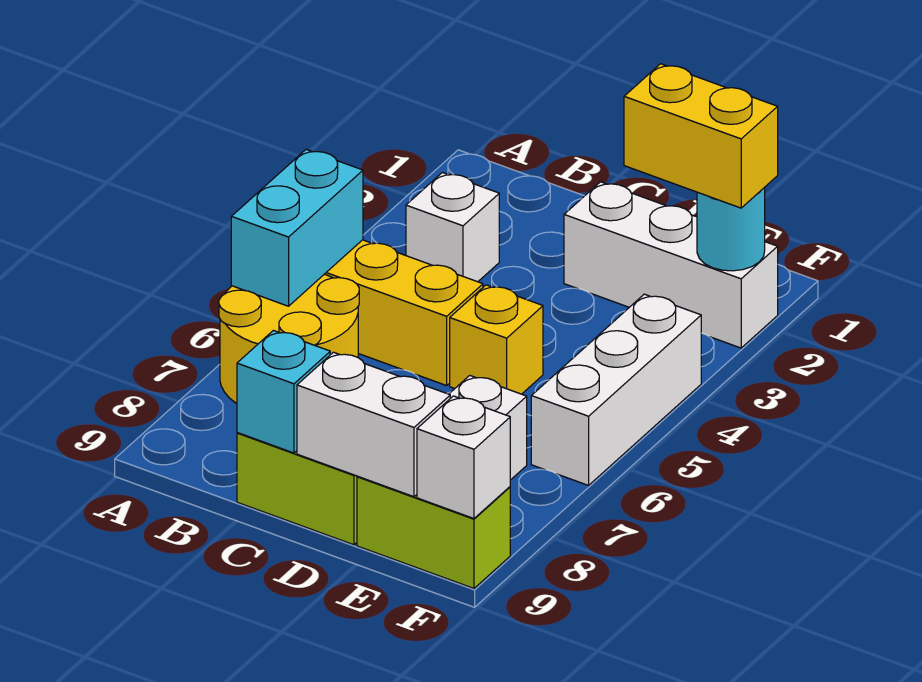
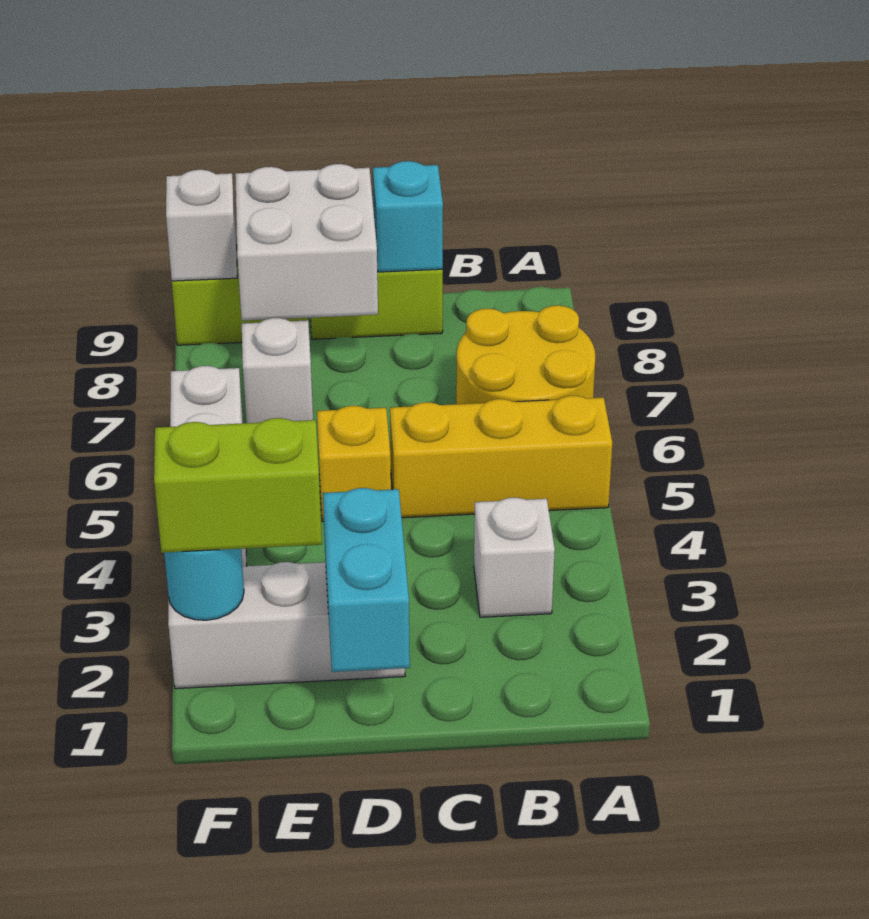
cyan brick A5:A6 level 2 -> cyan brick D1:D2 level 2
white brick D9:E9 level 2 -> white brick D8:E9 level 2
yellow brick E2:F2 level 3 -> lime brick E2:F2 level 3

